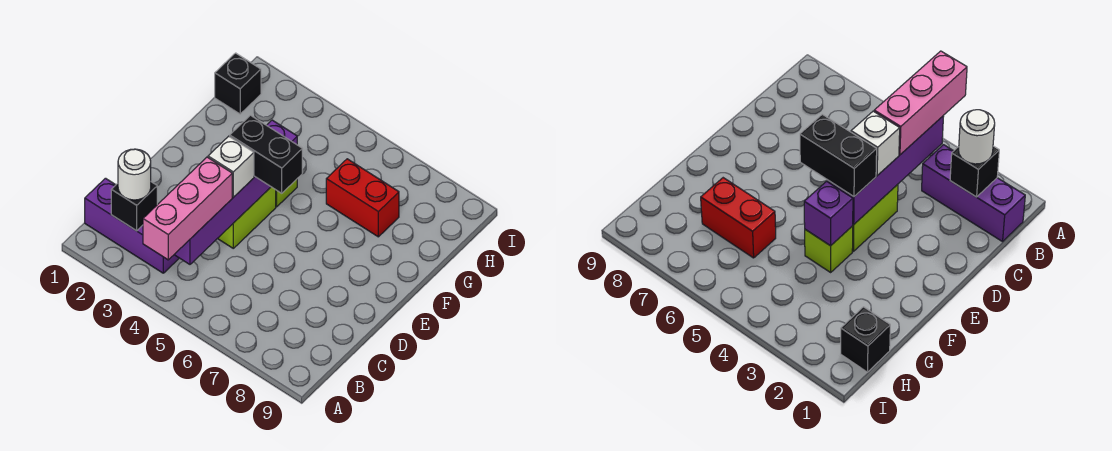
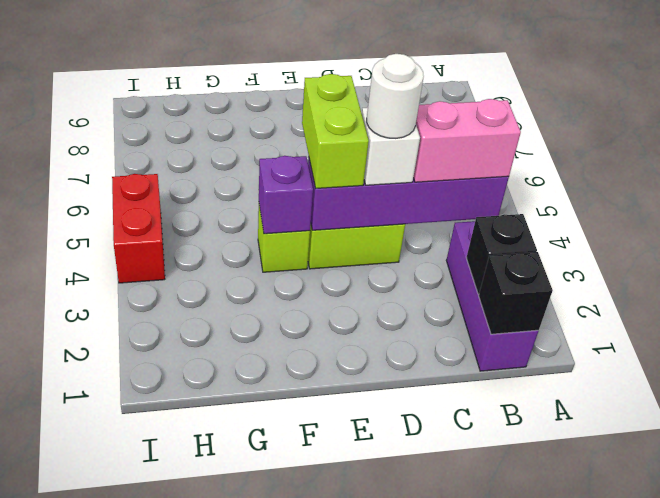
pink brick A4:C4 level 3 -> pink brick B4:C4 level 3
white round brick B2 level 3 -> white round brick D4 level 4
black brick E4:E5 level 3 -> lime brick E4:E5 level 3
red brick G6:G7 level 1 -> red brick I4:I5 level 1
black brick H1 level 1 -> black brick B1 level 2

